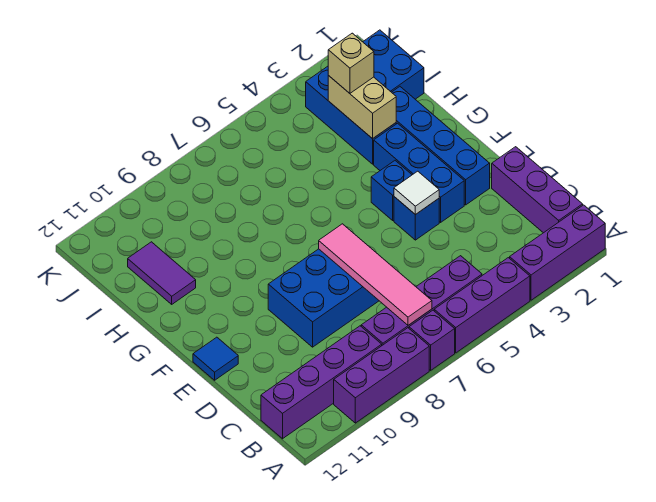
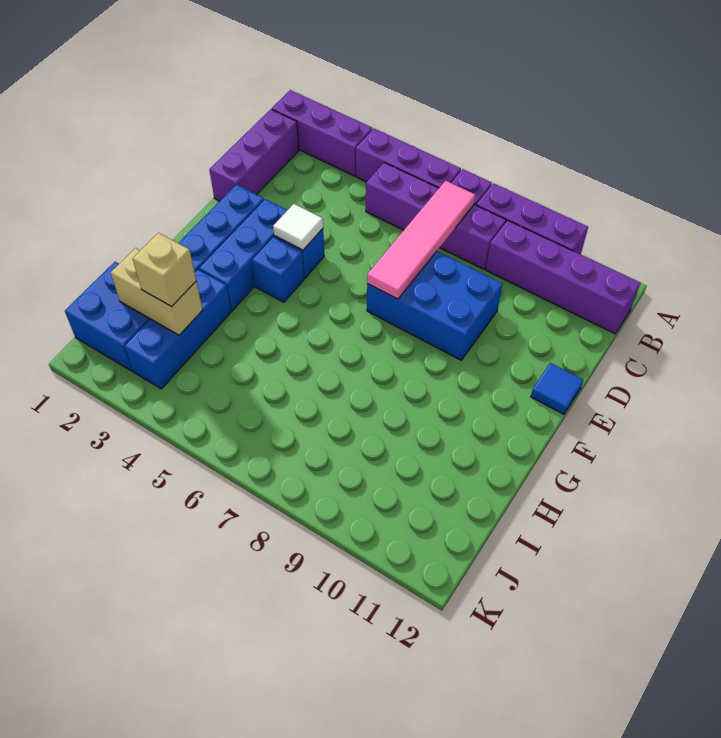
tan brick H3:I3 level 2 -> tan brick I2:I3 level 2
purple tile H11:I11 level 1 -> none

